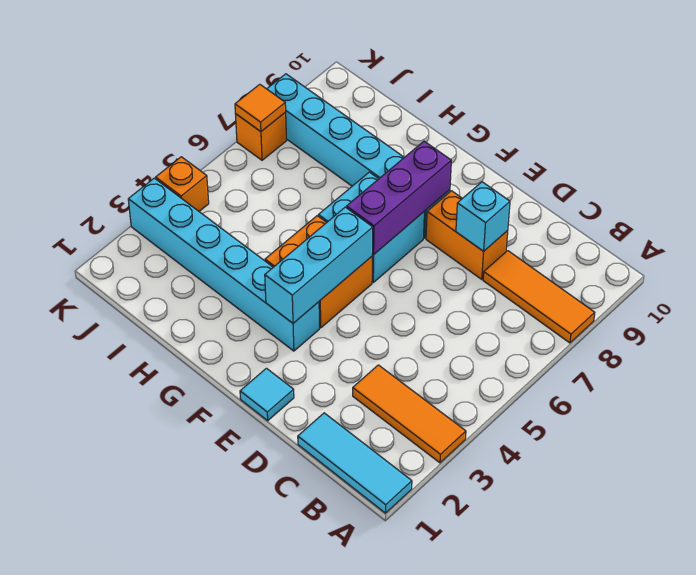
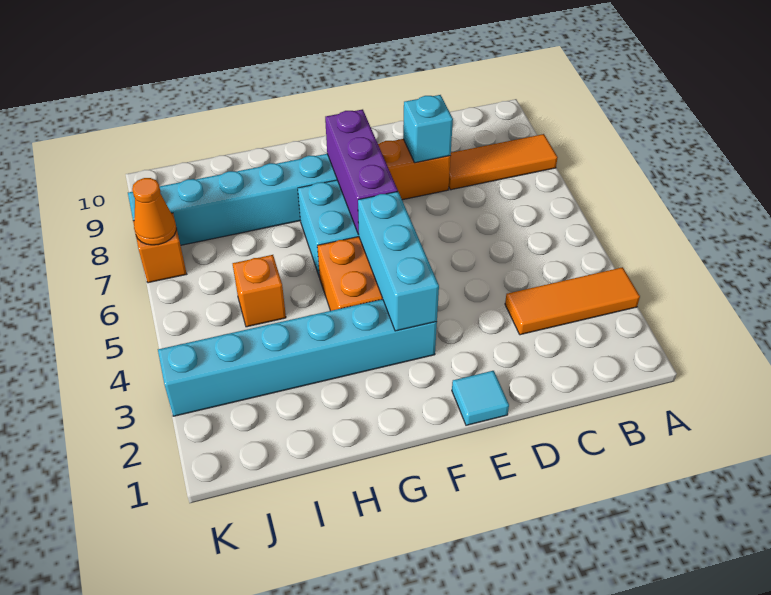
cyan tile A1:C1 level 1 -> none
orange brick K4 level 1 -> orange brick I5 level 1
orange tile K7 level 2 -> orange cone K7 level 2

